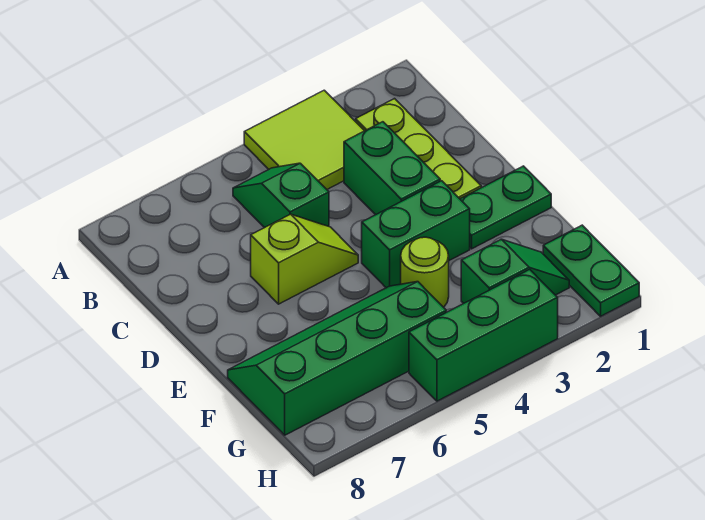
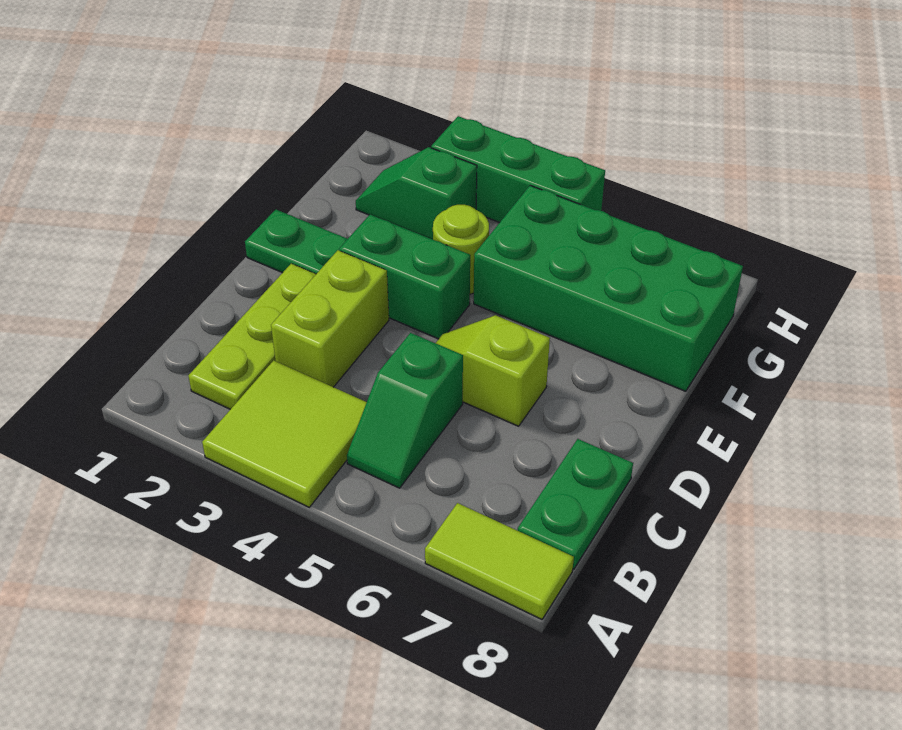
none -> lime tile A7:A8 level 1
green brick C3:D3 level 1 -> lime brick C3:D3 level 1
green slope F5:G8 level 1 top G -> green brick F5:G8 level 1
green plate G1:H1 level 1 -> green plate B8:C8 level 1

